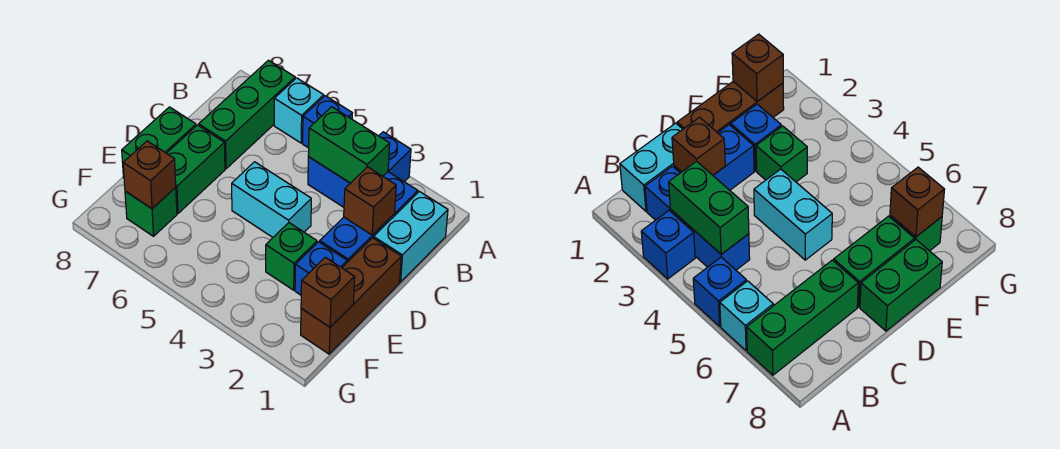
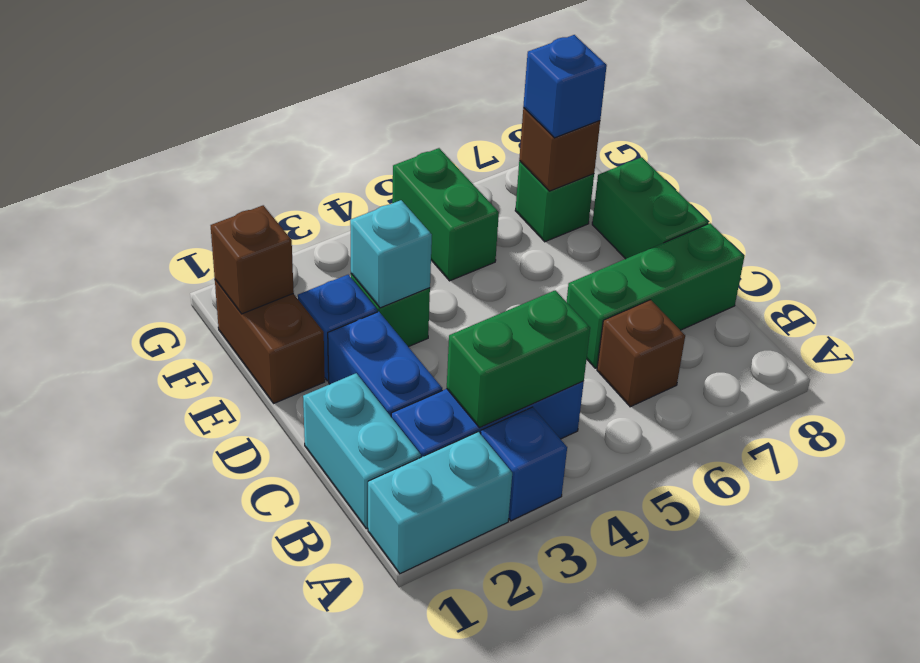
blue brick A5 level 1 -> blue brick F7 level 3
cyan brick A6 level 1 -> cyan brick E3 level 2
green brick A7:C7 level 1 -> green brick C6:C8 level 1
brown brick C2 level 2 -> brown brick B6 level 1
brown brick D1:F1 level 1 -> brown brick E1:F1 level 1
cyan brick D4:D5 level 1 -> cyan brick A1:A2 level 1
green brick D7:E7 level 1 -> green brick F5:G5 level 1

